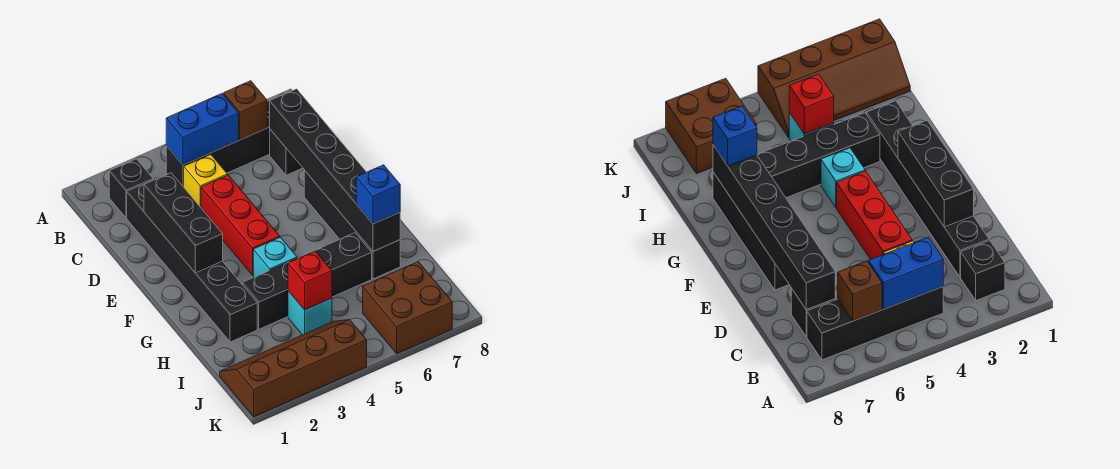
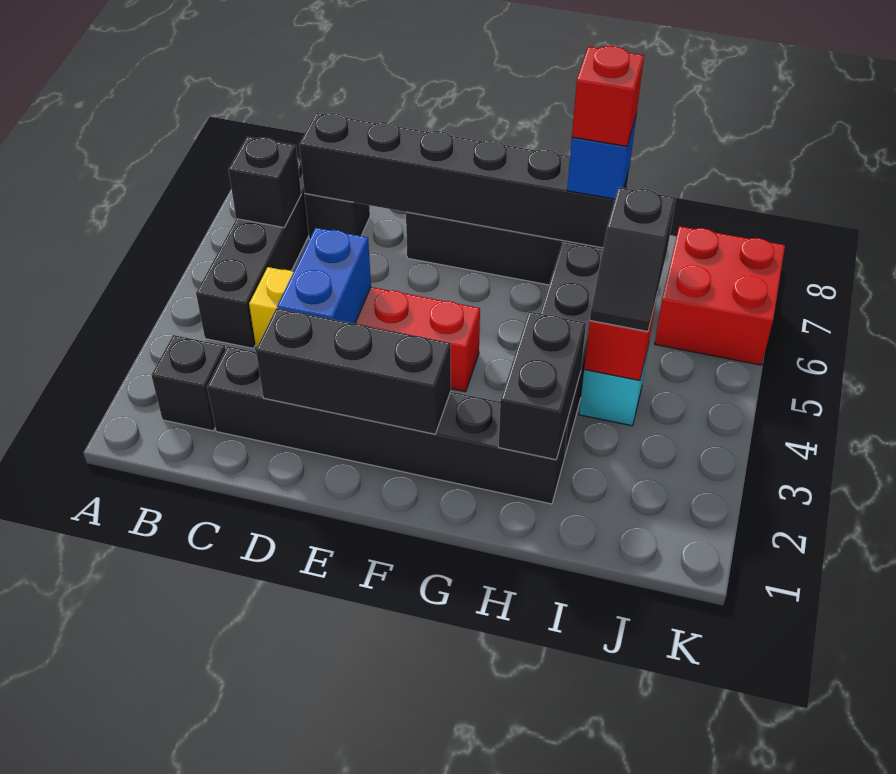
blue brick B4:B5 level 2 -> blue brick D3:D4 level 2
brown brick B6 level 2 -> black brick B6 level 2
cyan brick G4 level 1 -> none
none -> black brick H2:H3 level 2
none -> red brick H7 level 4
none -> black slope I4:I5 level 3 top 5
brown slope J1:K4 level 1 top K -> none
brown brick J6:K7 level 1 -> red brick J6:K7 level 1

